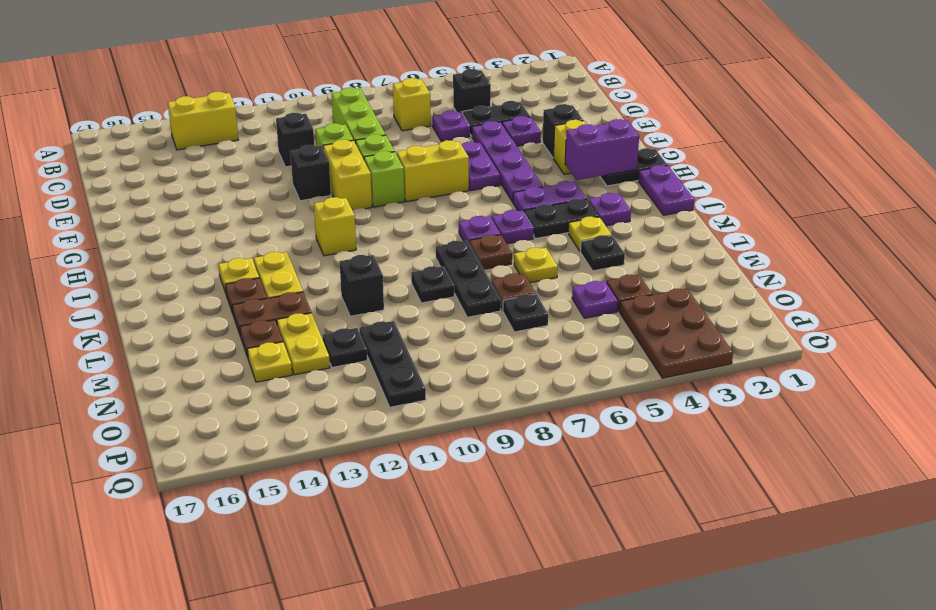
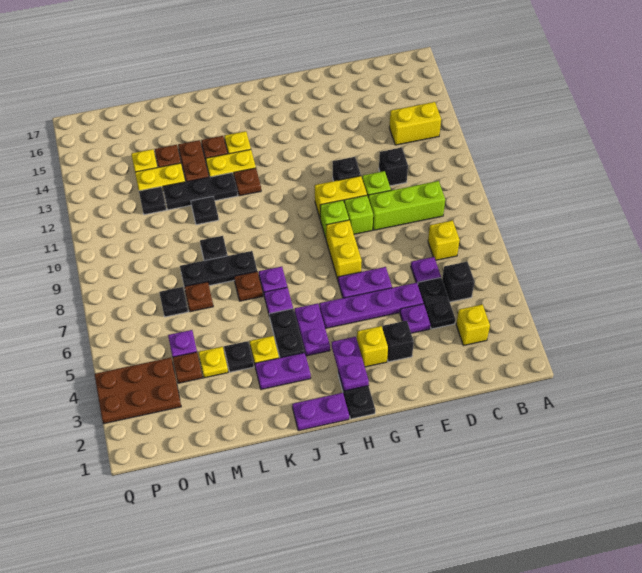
yellow brick B13:B14 level 1 -> yellow brick B13:C13 level 1
purple brick H2:H3 level 2 -> purple plate H2:H3 level 2
yellow brick I11 level 1 -> yellow brick C3 level 1
purple plate J3 level 1 -> purple plate J3:K3 level 1
none -> brown plate J12 level 1
yellow plate L6 level 1 -> yellow plate M4 level 1
black brick L11 level 1 -> black plate L11 level 1
black plate N11:P11 level 1 -> black plate K12:M12 level 1

